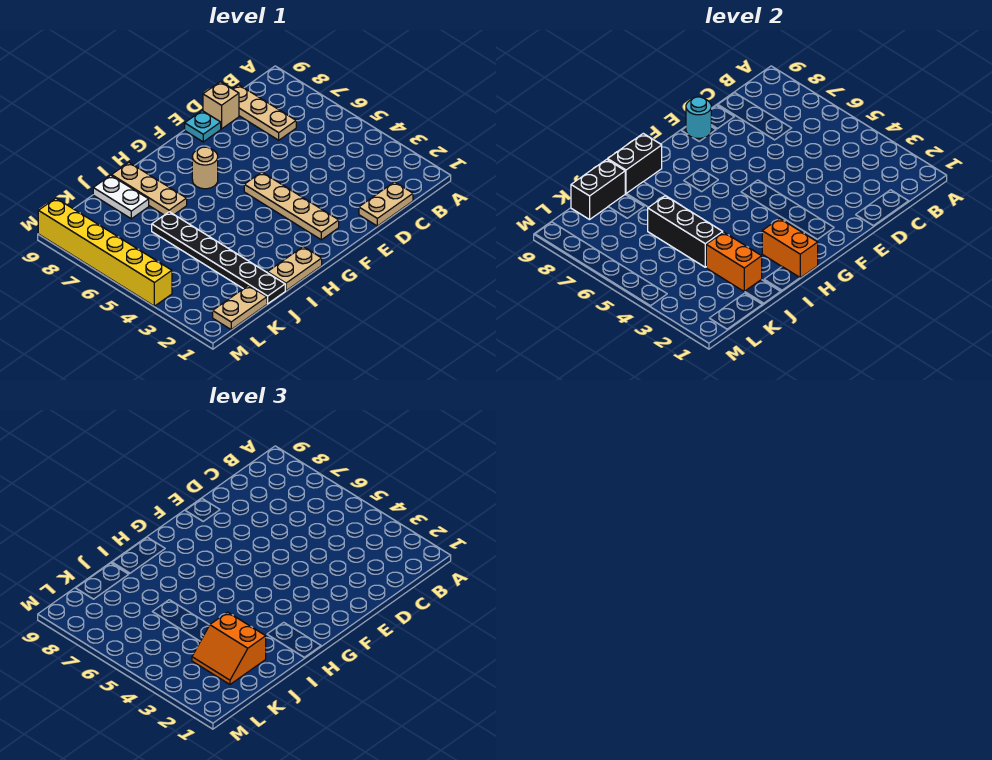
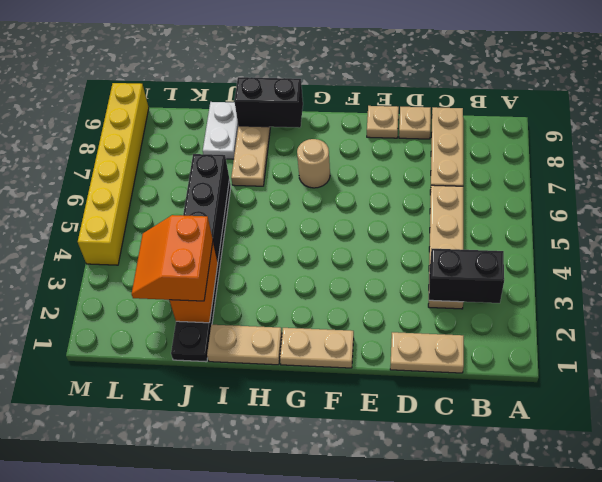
tan brick D9 level 1 -> tan plate D9 level 1
cyan plate E9 level 1 -> tan plate E9 level 1
cyan round brick E9 level 2 -> none
tan plate F2:F5 level 1 -> tan plate C3:C6 level 1
orange brick H1:H2 level 2 -> none
black brick J9:K9 level 2 -> black brick B3:C3 level 2
tan plate K1:L1 level 1 -> tan plate F1:G1 level 1

